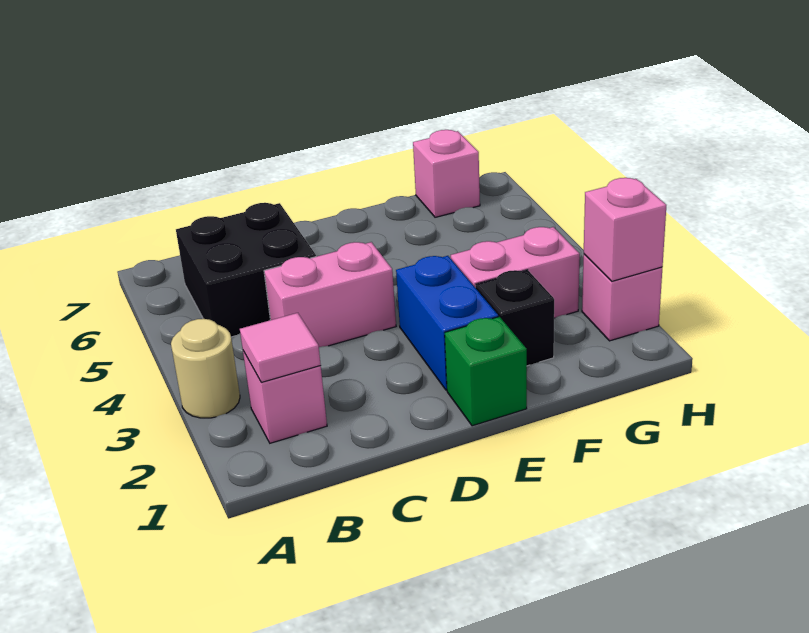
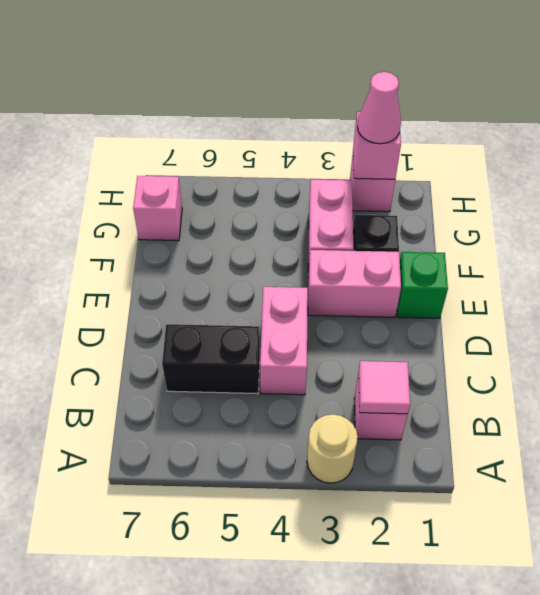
black brick B5:C6 level 1 -> black brick C5:C6 level 1
blue brick E2:E3 level 1 -> pink brick E2:E3 level 1
none -> pink cone H2 level 3

